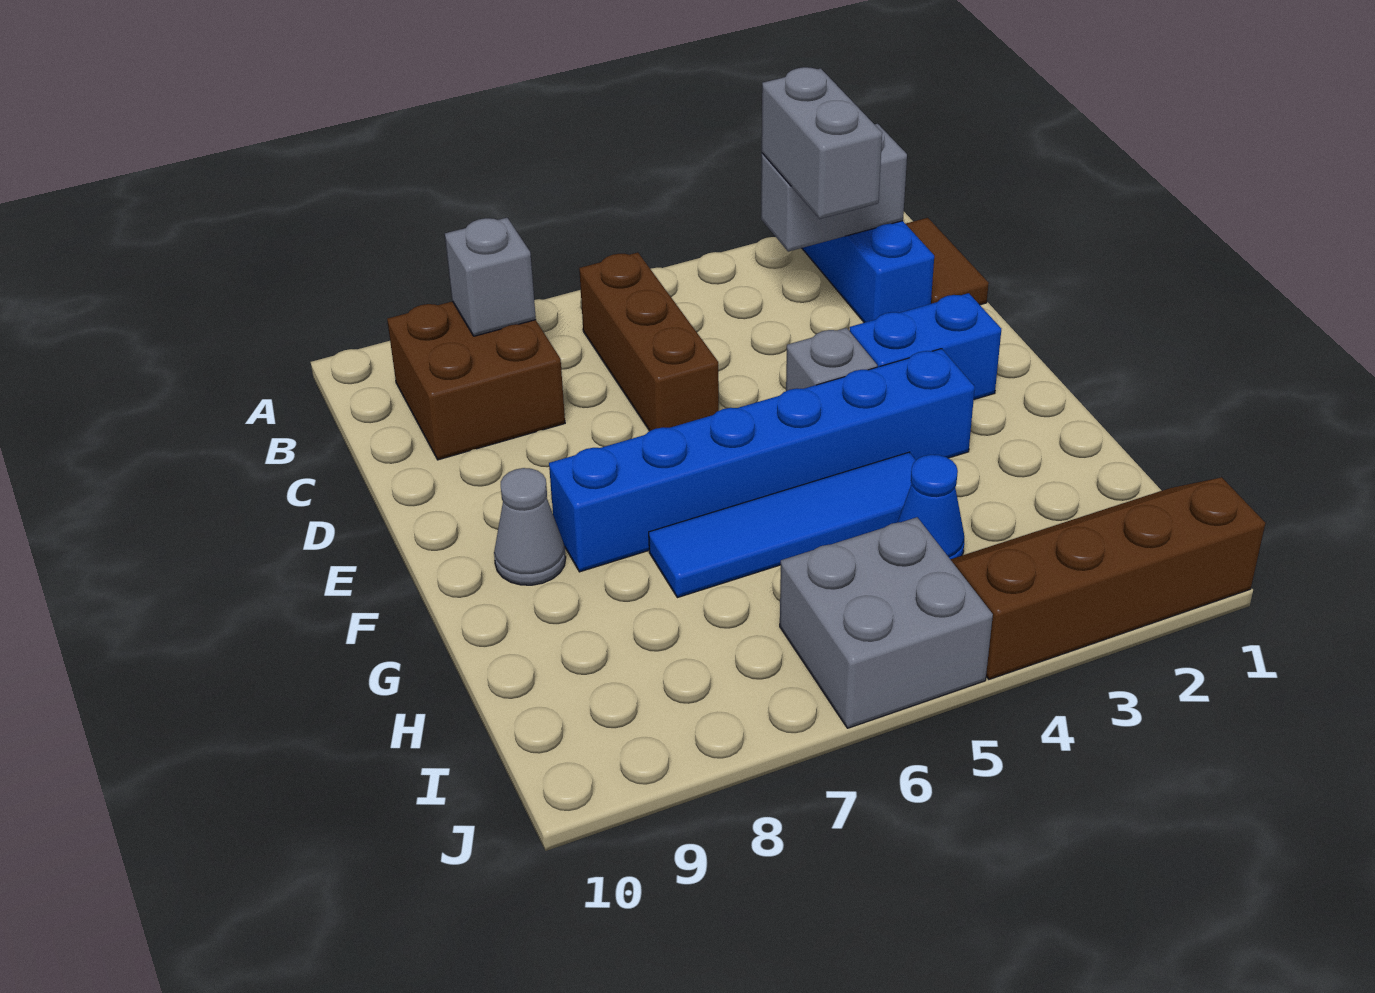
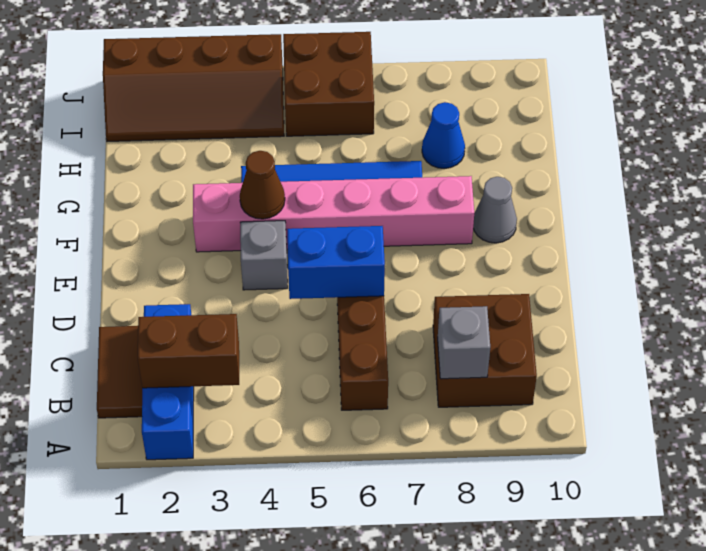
grey brick B2:B3 level 2 -> brown brick B2:B3 level 2
grey brick B3:C3 level 3 -> none
blue brick E2:E3 level 1 -> blue brick D5:D6 level 2
blue brick F3:F8 level 1 -> pink brick F3:F8 level 1
none -> brown cone F4 level 2
blue cone H4 level 1 -> blue cone H8 level 1
grey brick I5:J6 level 1 -> brown brick I5:J6 level 1

